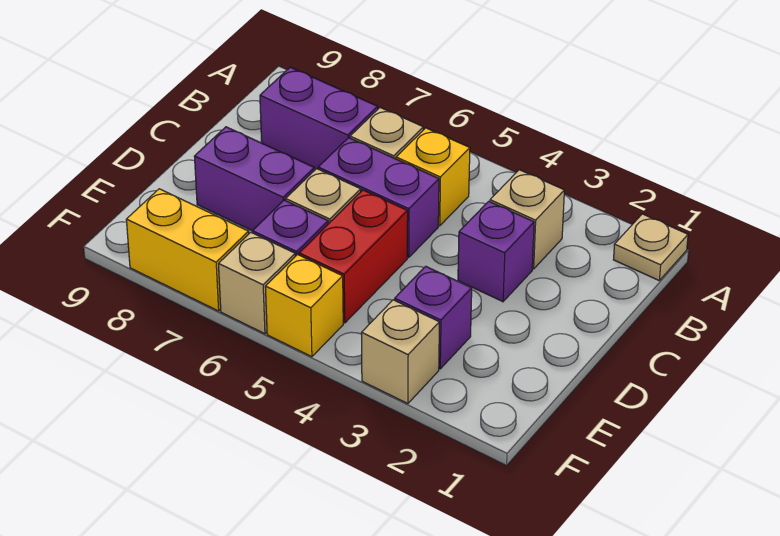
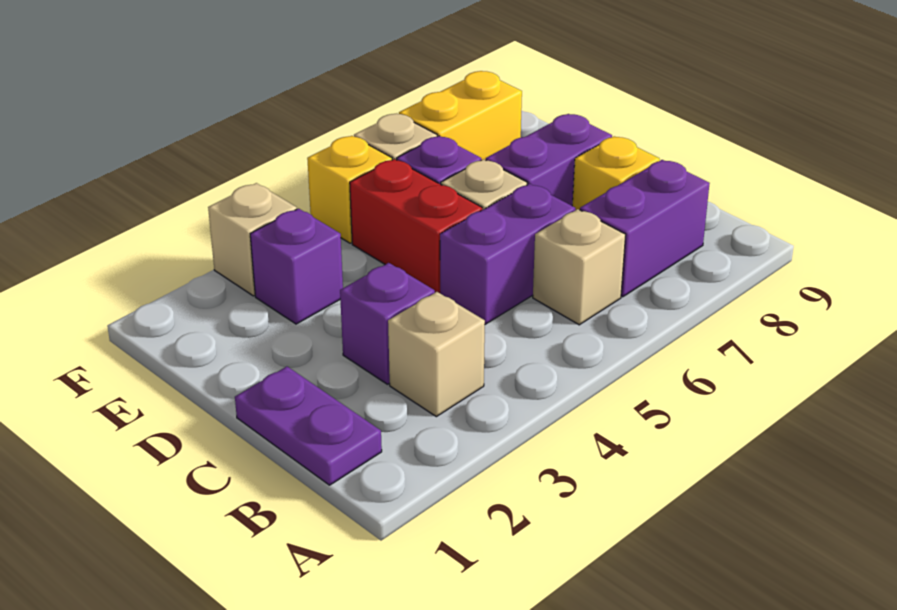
tan plate A1 level 1 -> none
none -> purple plate B1:C1 level 1
yellow brick B5 level 1 -> yellow brick C8 level 1

